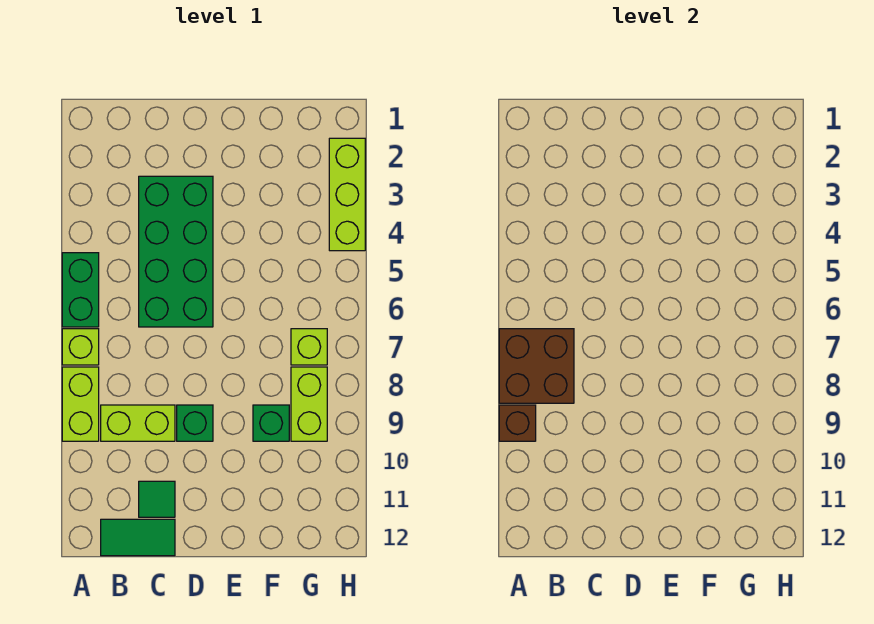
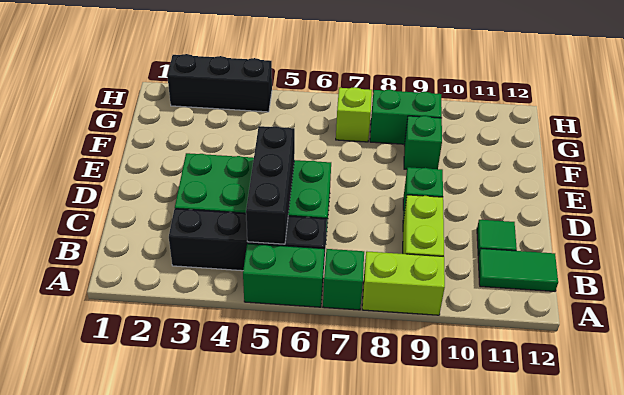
lime brick A7 level 1 -> green brick A7 level 1
brown brick A7:B8 level 2 -> none
brown brick A9 level 2 -> none
none -> black brick B3:B6 level 1
none -> black brick B5:D5 level 2
green tile B12:C12 level 1 -> green tile B11:B12 level 1
lime brick G8:G9 level 1 -> green brick G8:G9 level 1
lime brick H2:H4 level 1 -> black brick H2:H4 level 1

